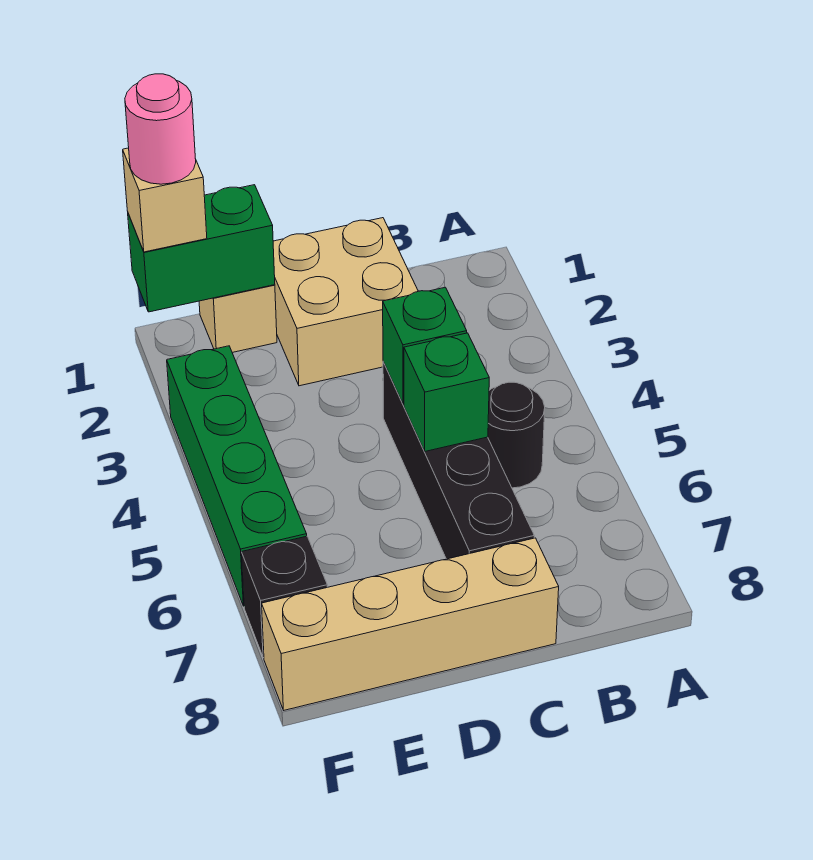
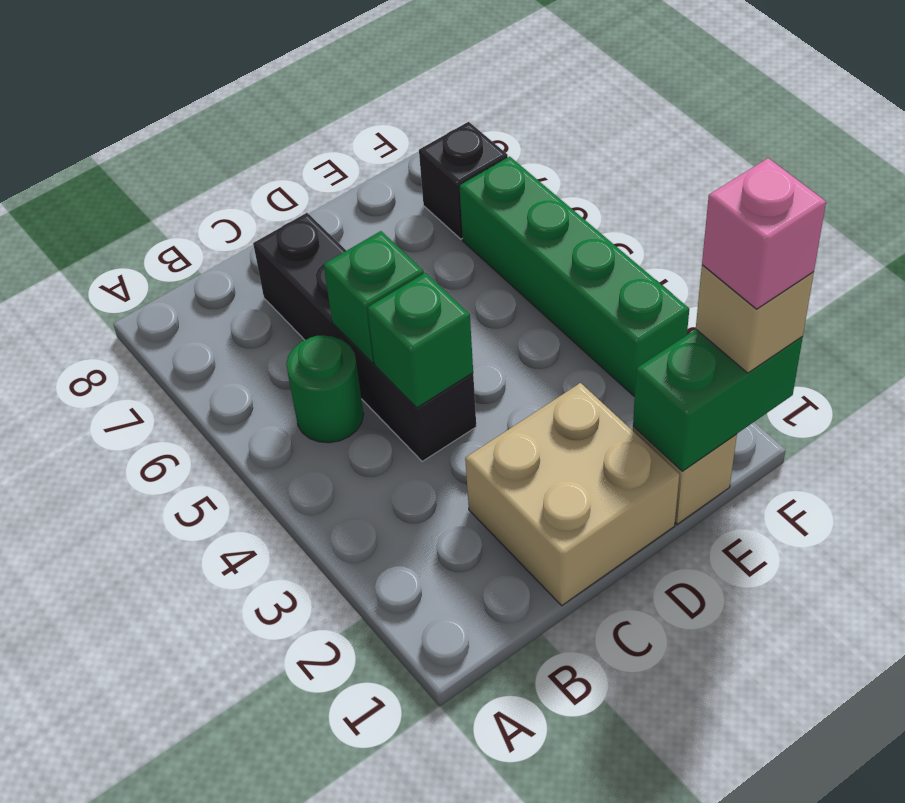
black round brick B5 level 1 -> green round brick B5 level 1
tan brick C8:F8 level 1 -> none
pink round brick F1 level 4 -> pink brick F1 level 4

